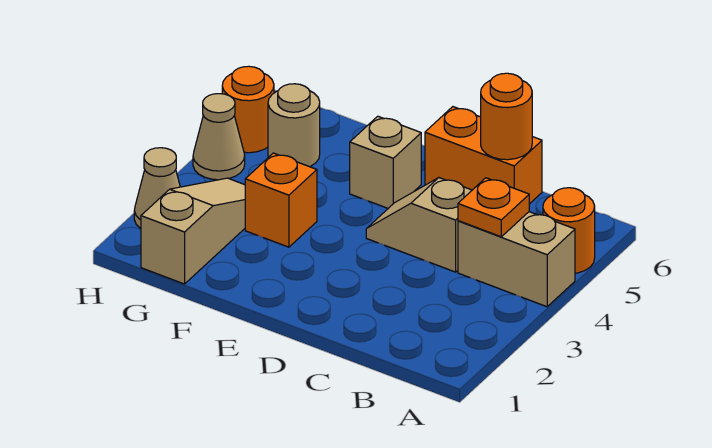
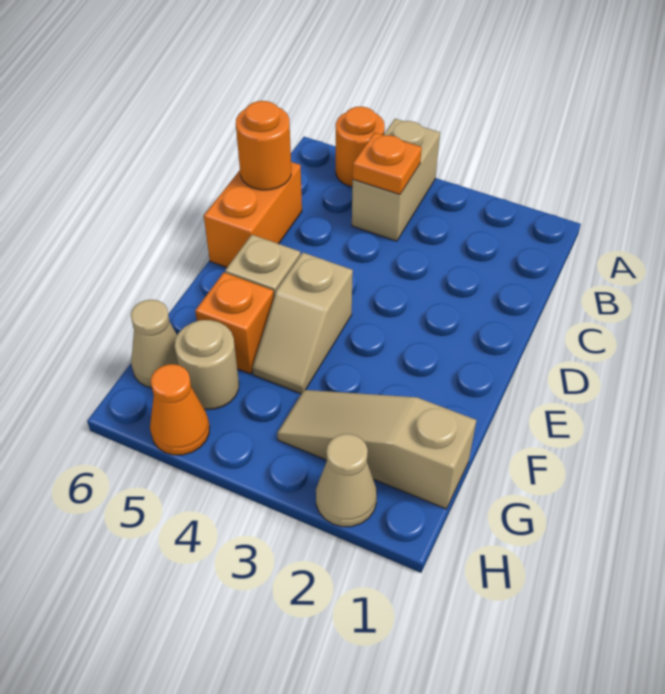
tan slope C4:D4 level 1 top C -> tan slope E4:F4 level 1 top E
orange brick F3 level 1 -> orange brick F5 level 1
tan cone H4 level 1 -> tan cone G6 level 1
orange round brick H5 level 1 -> orange cone H5 level 1

